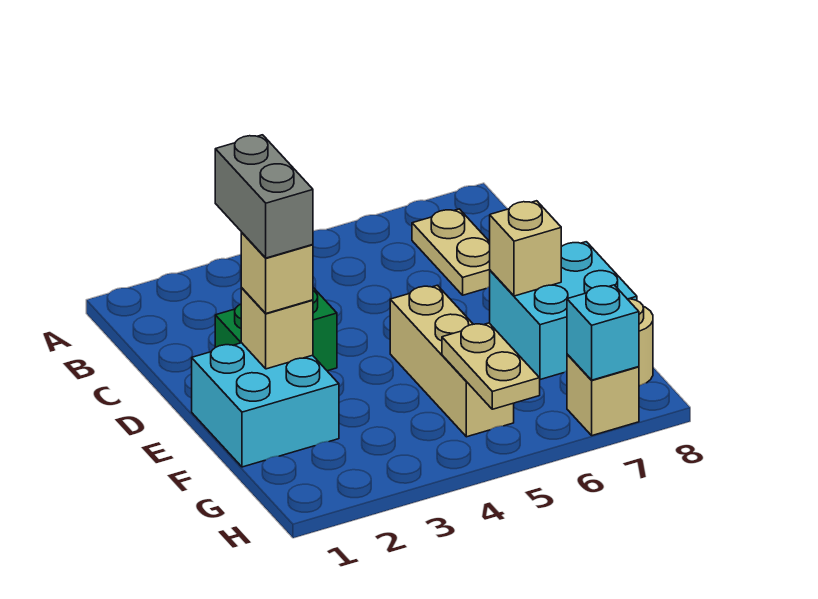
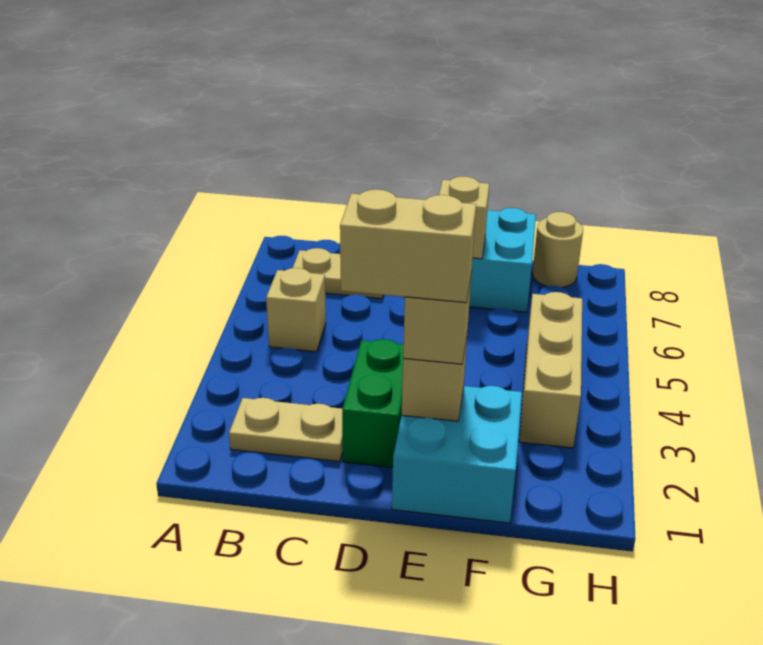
grey brick D2:E2 level 4 -> tan brick D2:E2 level 4
tan brick E5:G5 level 1 -> tan brick G3:G5 level 1
tan plate G5:H5 level 2 -> tan plate B2:C2 level 1
tan brick H7 level 1 -> tan brick B5 level 1
cyan brick H7 level 2 -> none

